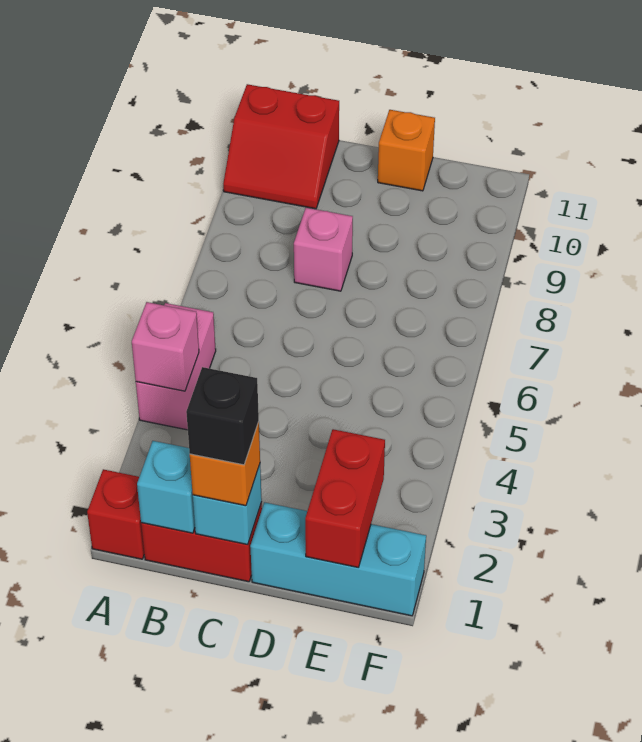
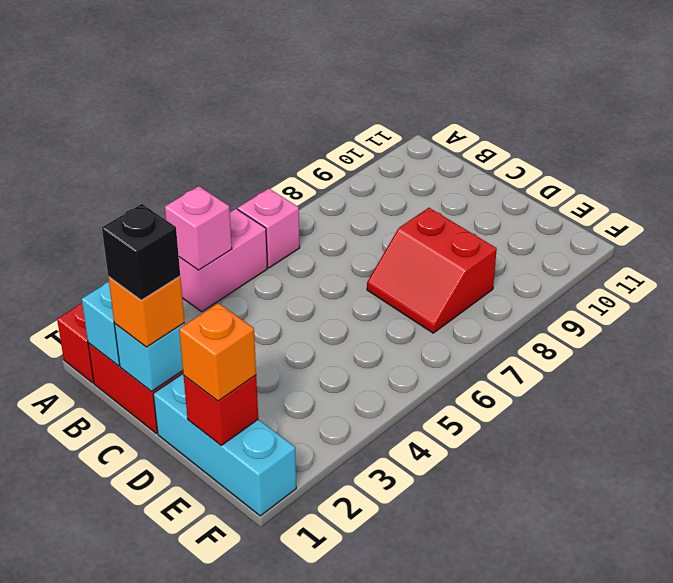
red slope A10:B11 level 1 top 11 -> red slope D7:E8 level 1 top 8
pink brick C8 level 1 -> pink brick A6 level 1
orange brick D11 level 1 -> orange brick E1 level 3
red brick E1:E2 level 2 -> red brick E1 level 2

